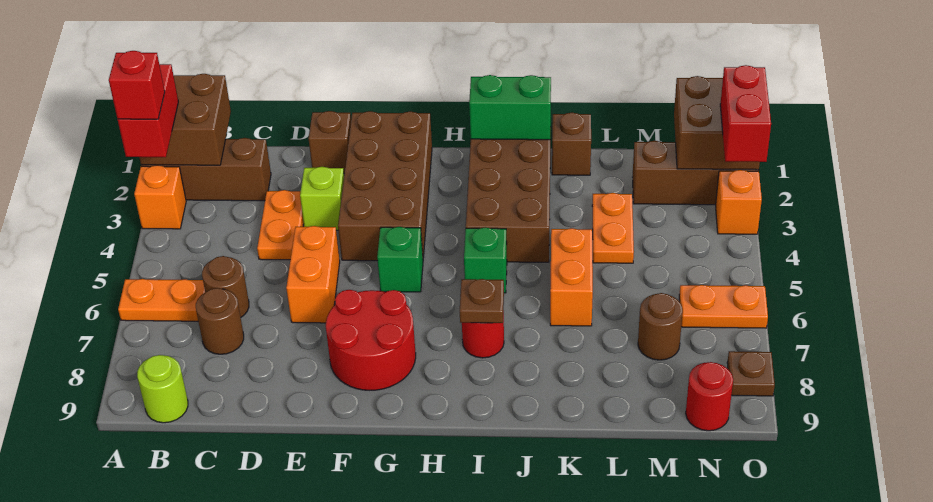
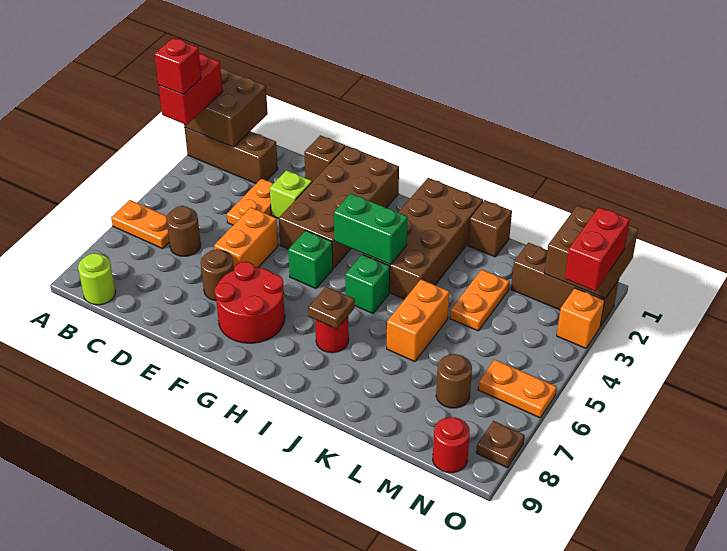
orange brick A3 level 1 -> none
brown round brick C7 level 1 -> brown round brick E7 level 1
green brick I1:J1 level 2 -> green brick H4:I4 level 2

